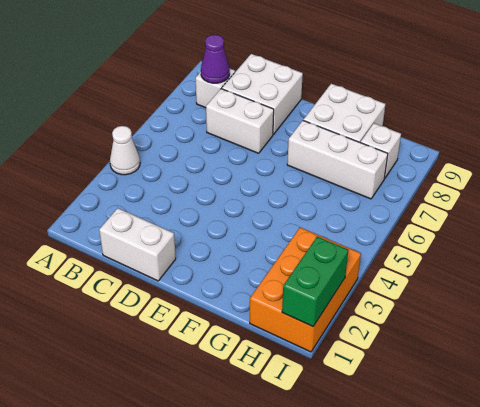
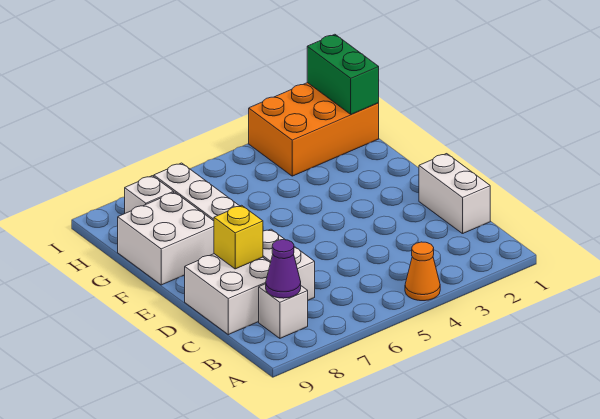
white cone A4 level 1 -> orange cone A4 level 1
none -> yellow brick D8 level 2
green brick I1:I2 level 2 -> green brick H1:I1 level 2

